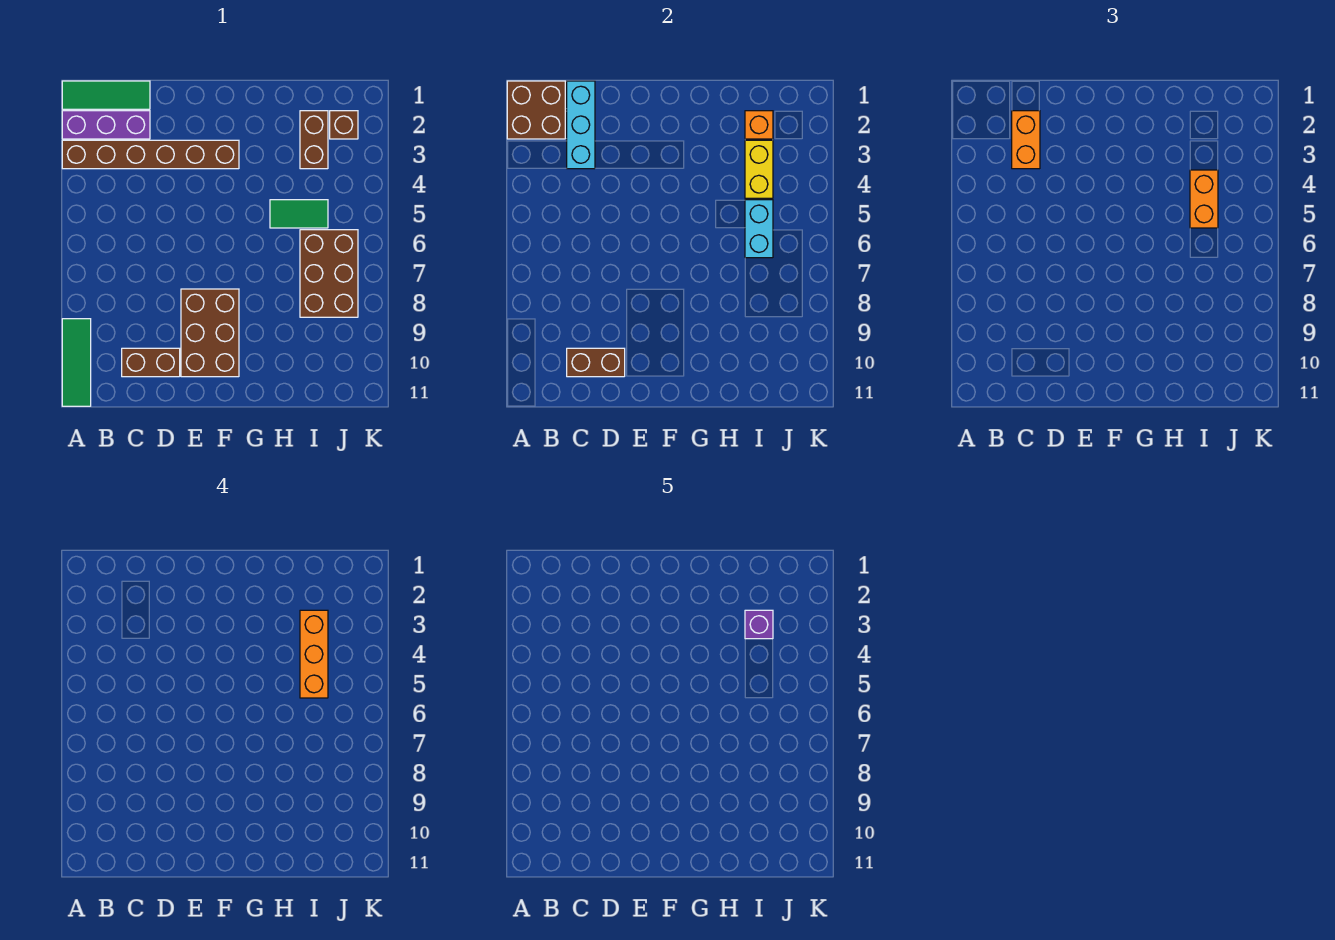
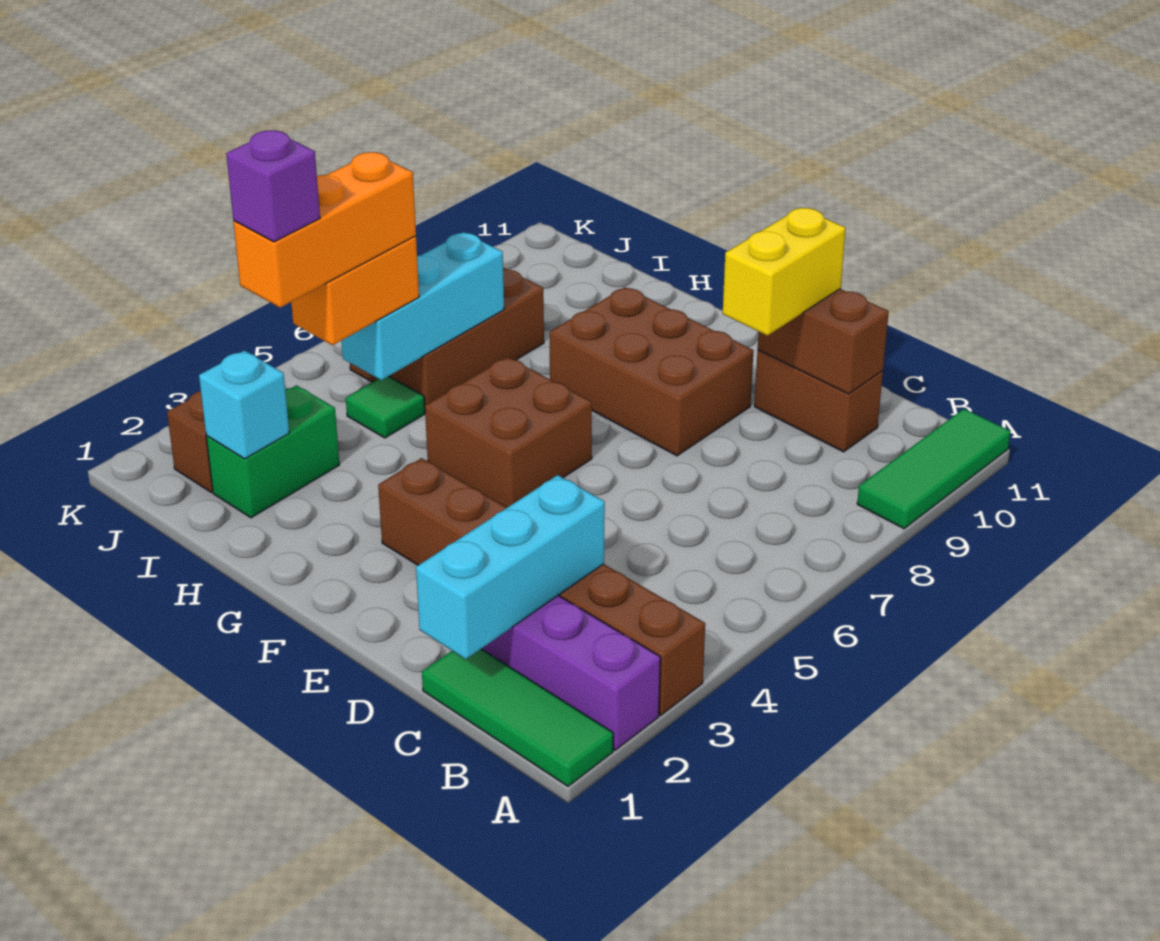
brown brick A1:B2 level 2 -> brown brick F5:G6 level 1
orange brick C2:C3 level 3 -> none
brown brick E8:F10 level 1 -> brown brick E8:G9 level 1
green tile H5:I5 level 1 -> green tile I5 level 1
brown brick I2:I3 level 1 -> green brick I2:I3 level 1
orange brick I2 level 2 -> cyan brick I2 level 2
yellow brick I3:I4 level 2 -> yellow brick D9:D10 level 3
cyan brick I5:I6 level 2 -> cyan brick I5:I7 level 2

